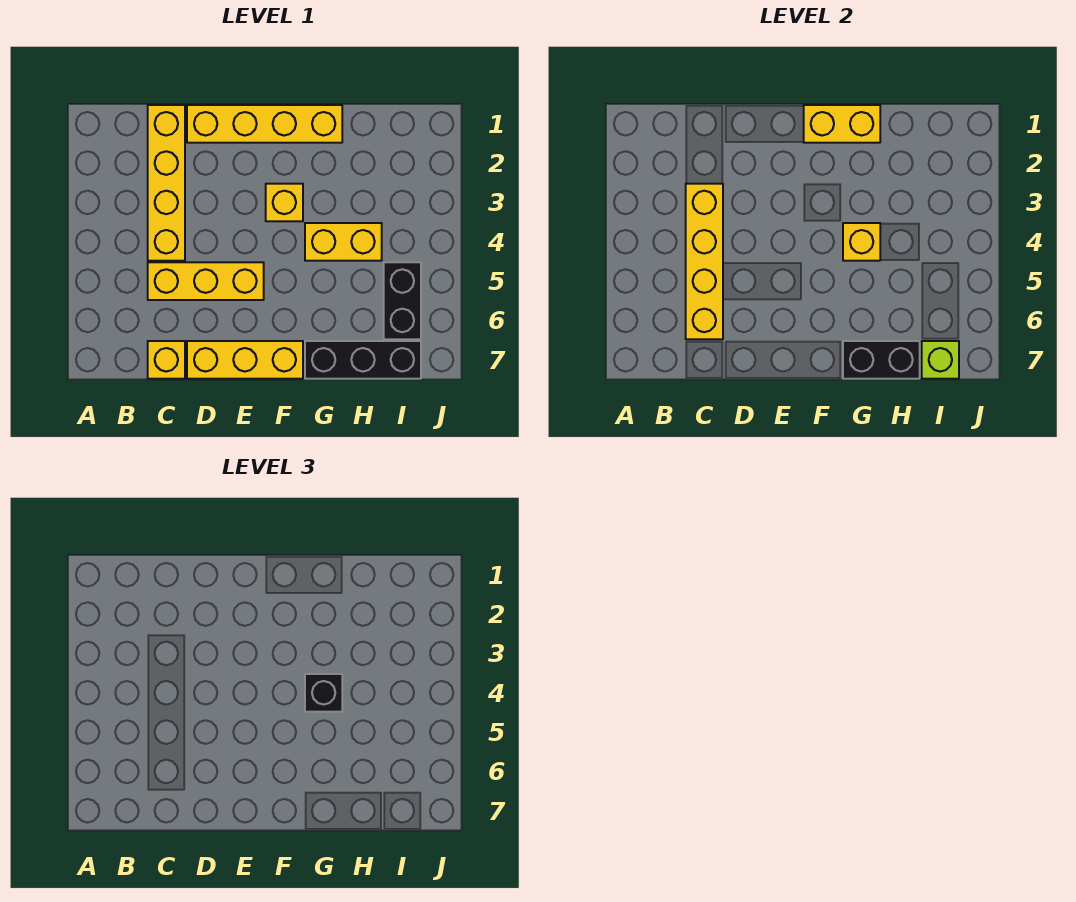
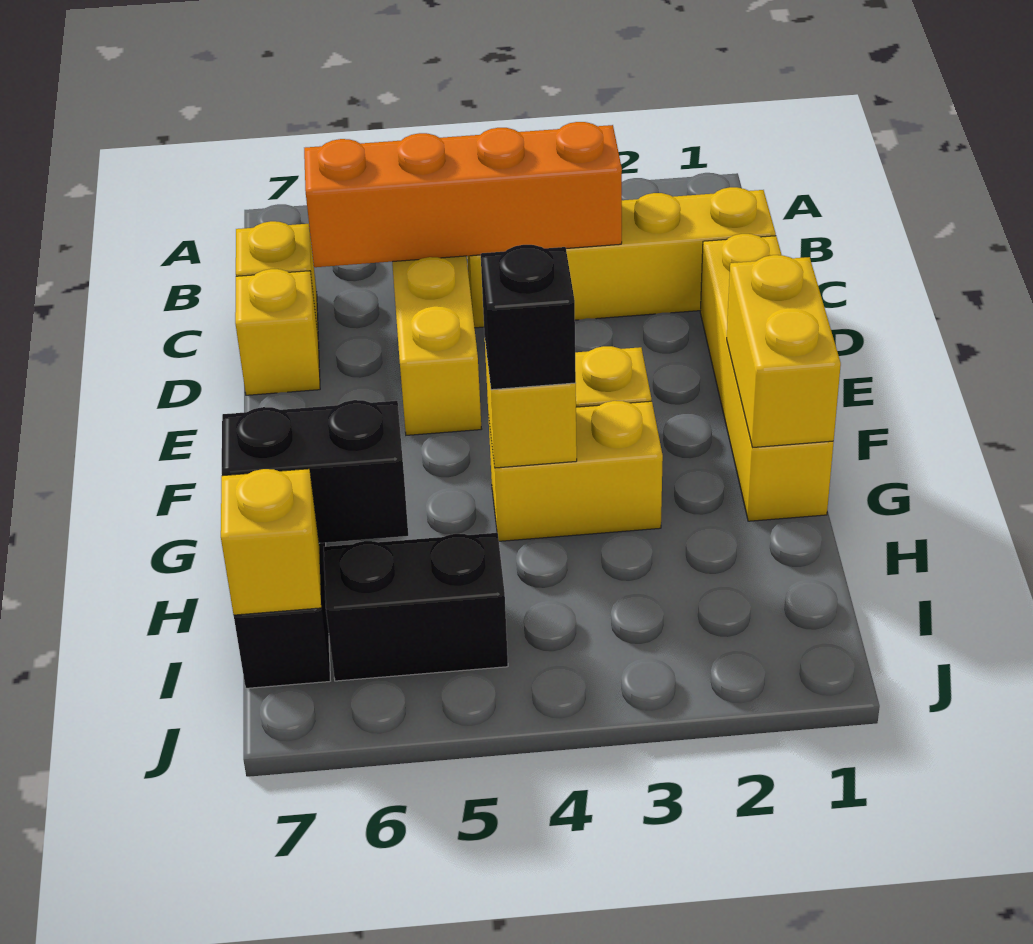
yellow brick C3:C6 level 2 -> orange brick C3:C6 level 2
yellow brick D7:F7 level 1 -> yellow brick D7 level 1
yellow brick G4:H4 level 1 -> yellow brick G3:G4 level 1
black brick G7:H7 level 2 -> black brick H6:H7 level 2
lime brick I7 level 2 -> yellow brick I7 level 2

